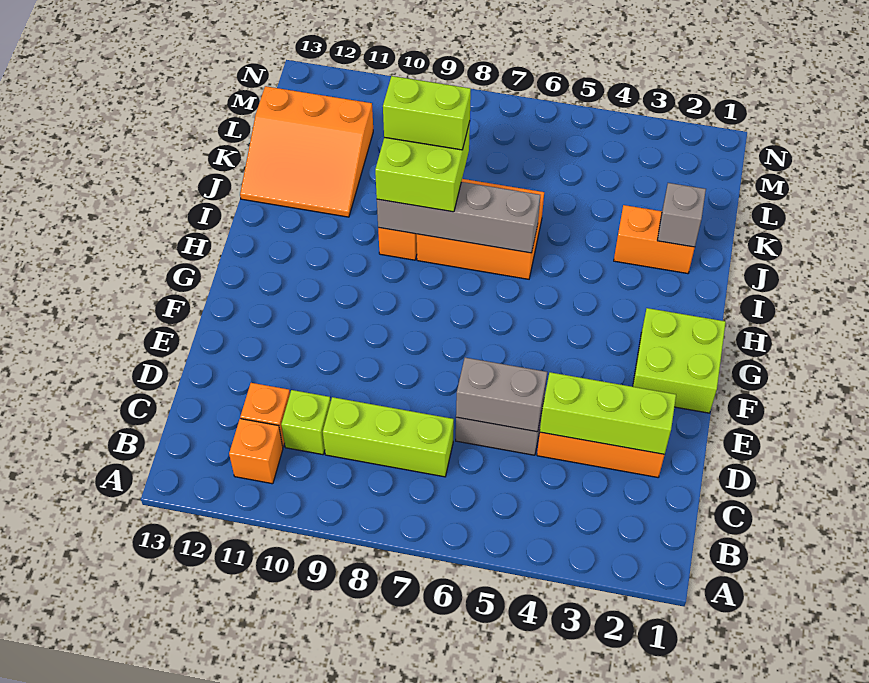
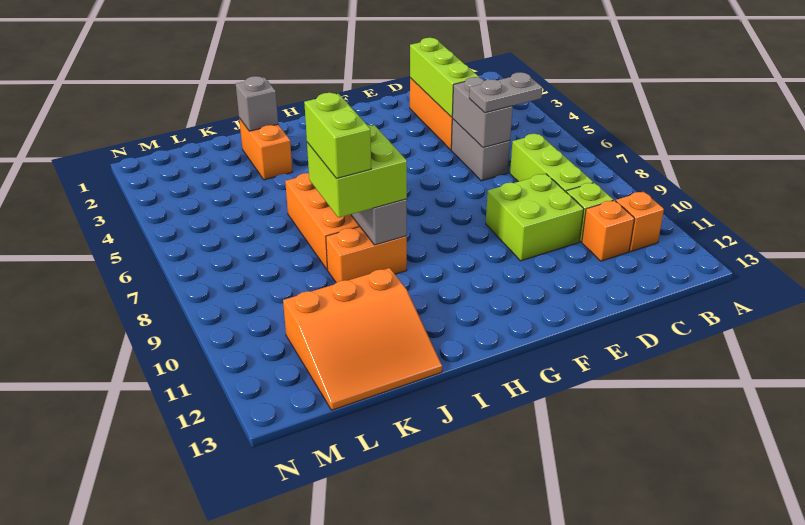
none -> grey plate C6:D6 level 3
lime brick F1:G2 level 1 -> lime brick D9:E10 level 1
orange slope J11:L13 level 1 top L -> orange slope J11:L13 level 1 top 11

